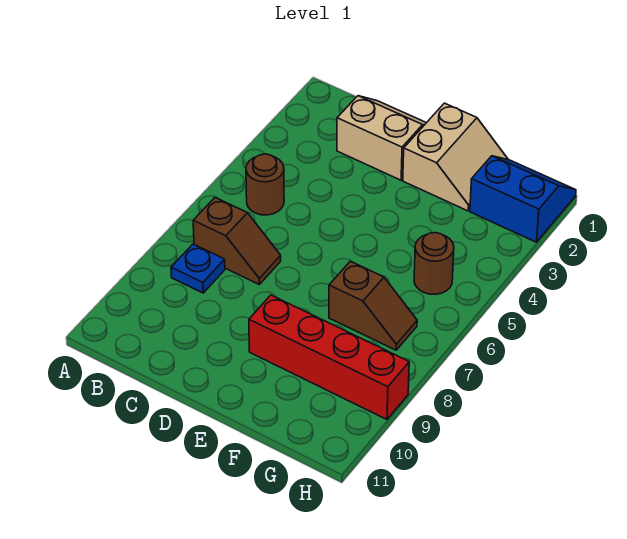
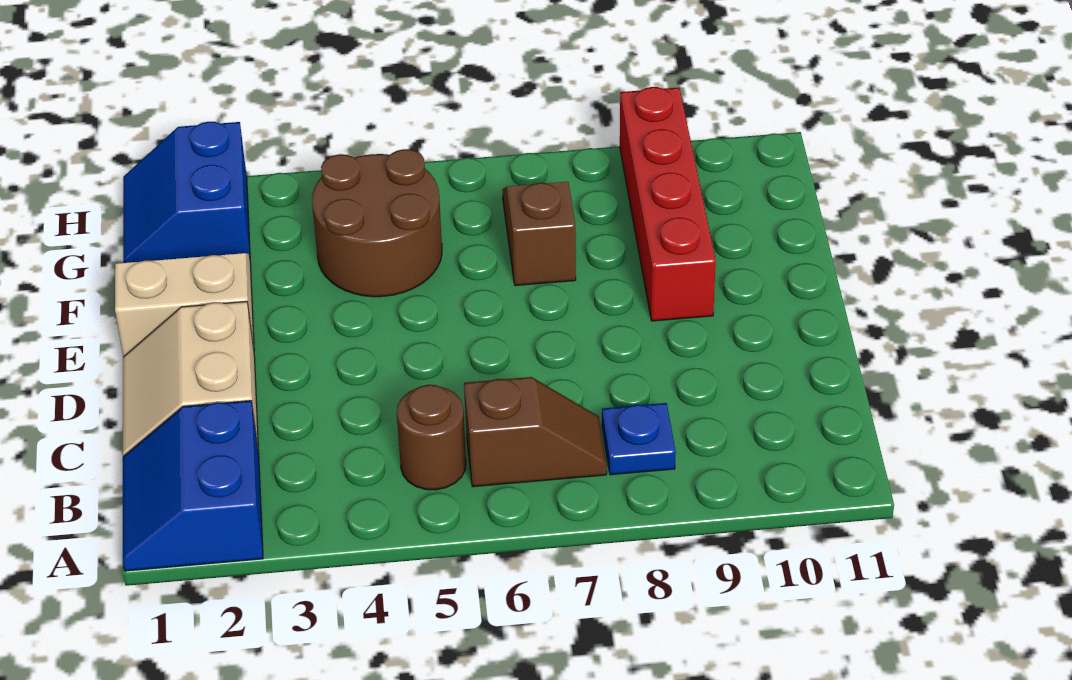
none -> blue slope A1:B2 level 1 top 2
brown slope B7:C7 level 1 top B -> brown slope B6:B7 level 1 top 6
brown round brick G5 level 1 -> brown round brick F4:G5 level 1

